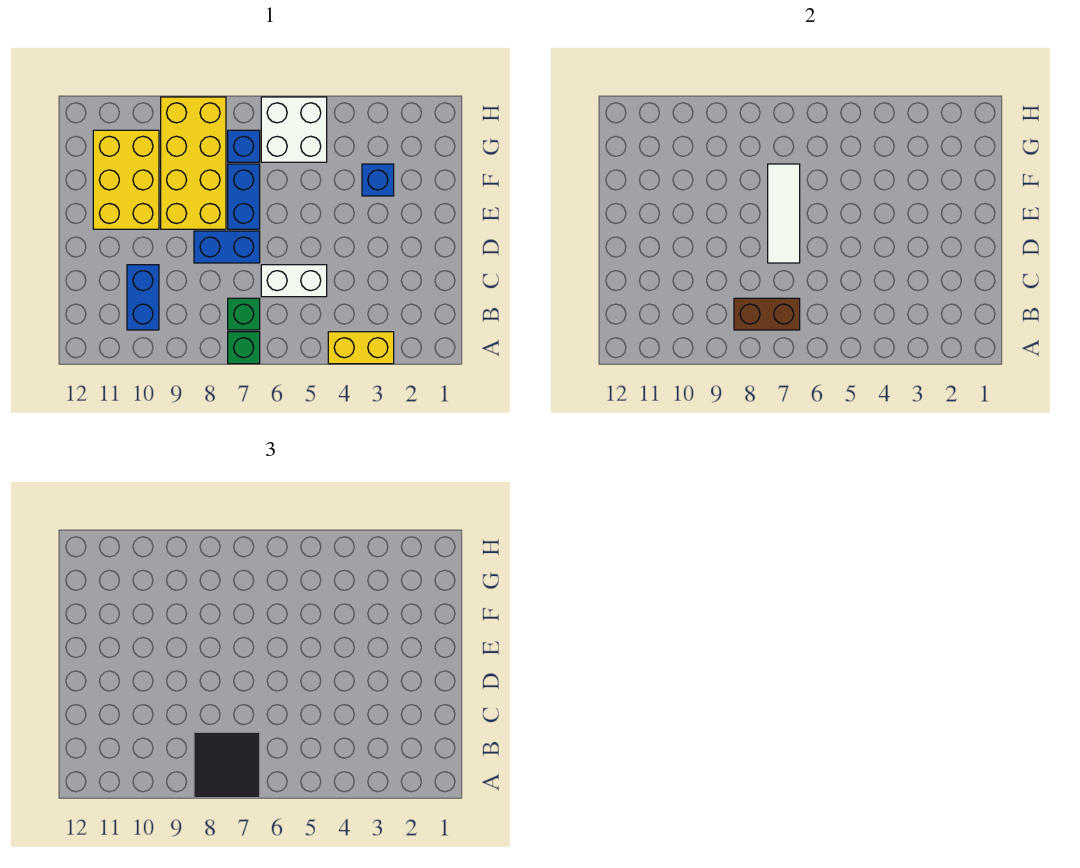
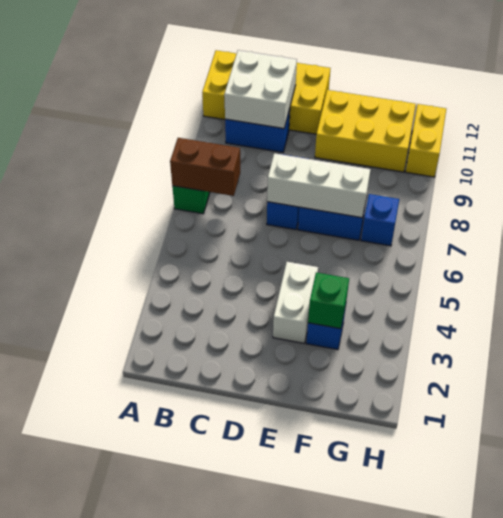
yellow brick A3:A4 level 1 -> yellow brick H10:H11 level 1
black tile A7:B8 level 3 -> none
green brick B7 level 1 -> green brick F3 level 2
brown brick B7:B8 level 2 -> brown brick A7:B7 level 2
white brick C5:C6 level 1 -> white brick E3:E4 level 1
white tile D7:F7 level 2 -> white brick D7:F7 level 2
yellow brick E8:H9 level 1 -> yellow brick A11:D12 level 1
white brick G5:H6 level 1 -> white brick B10:C11 level 2

